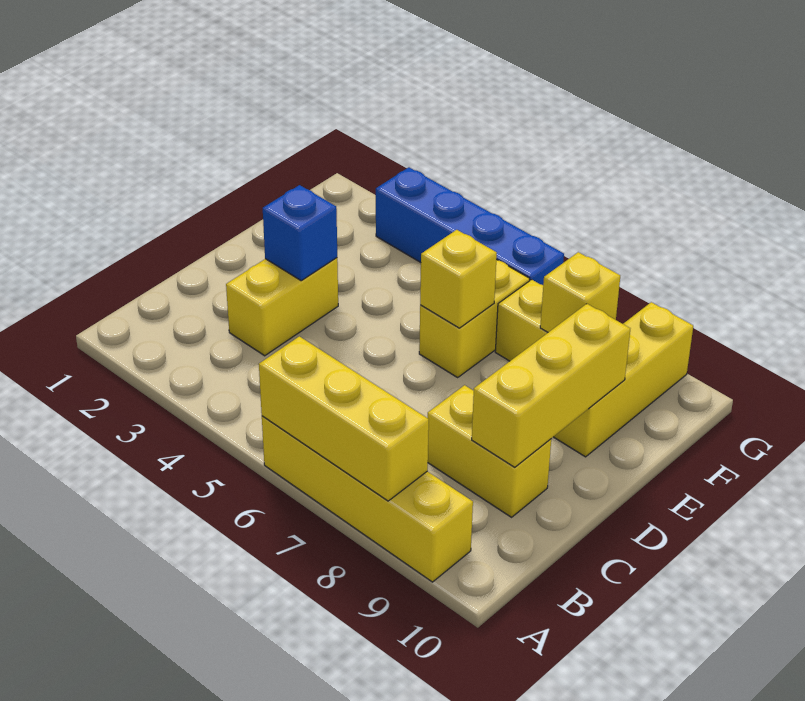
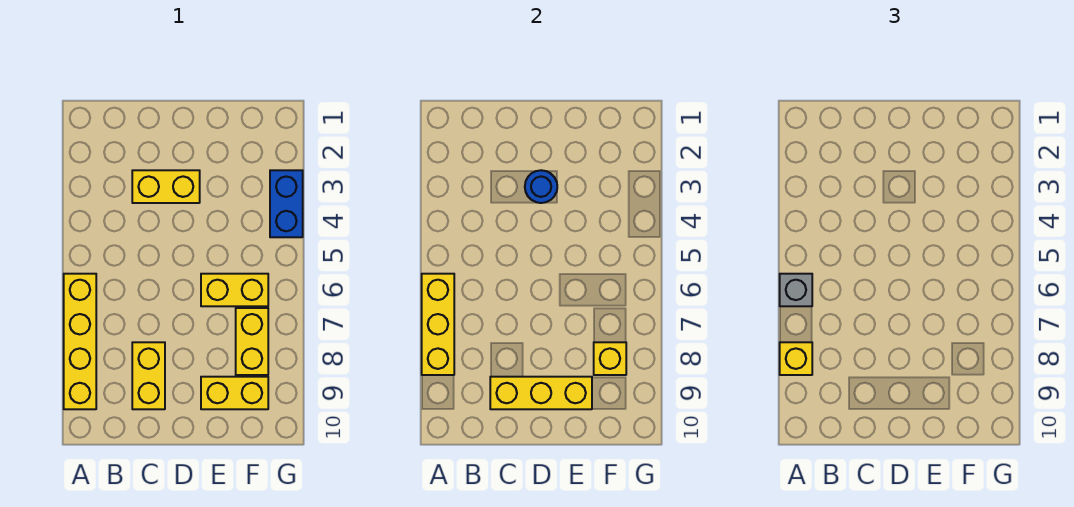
none -> grey brick A6 level 3
blue brick D3 level 2 -> blue round brick D3 level 2
yellow brick E6 level 2 -> yellow brick A8 level 3
yellow brick E9:G9 level 1 -> yellow brick E9:F9 level 1
blue brick G3:G6 level 1 -> blue brick G3:G4 level 1

